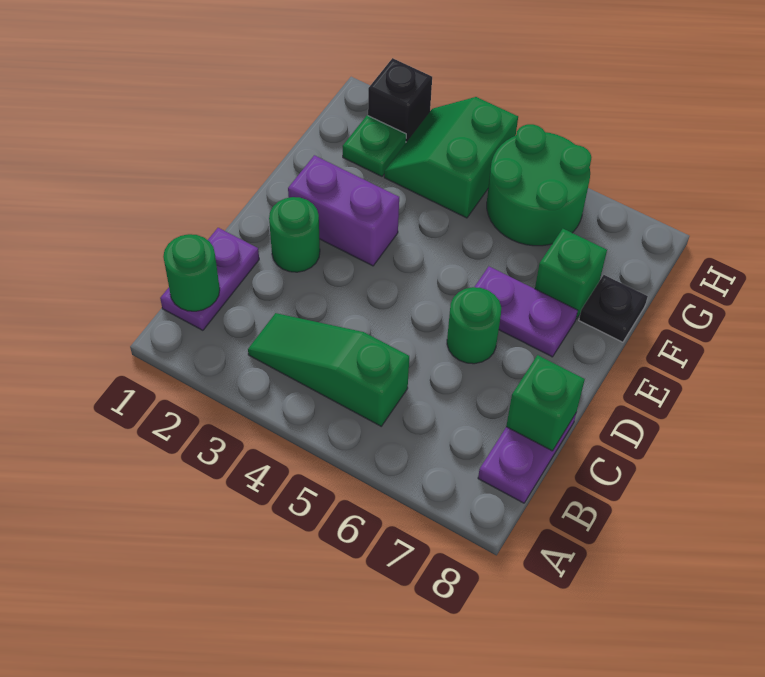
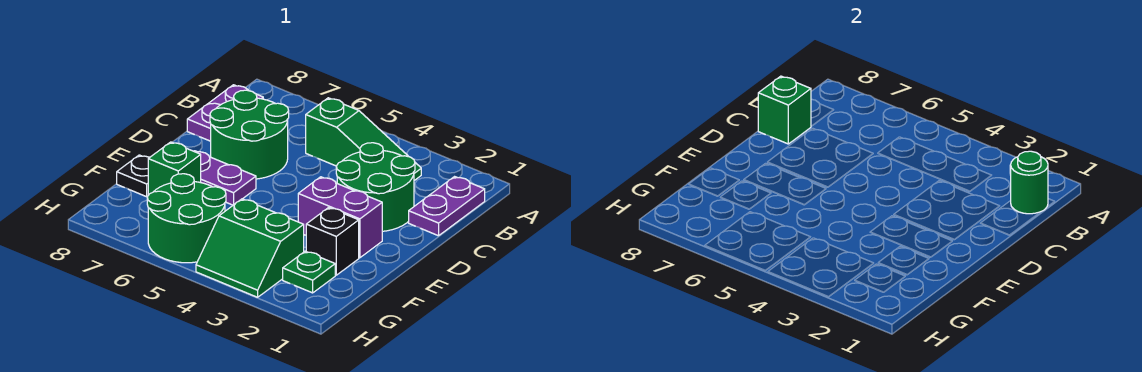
green round brick D2 level 1 -> green round brick C2:D3 level 1
green round brick D6 level 1 -> green round brick C6:D7 level 1
green slope G3:H4 level 1 top 4 -> green slope G3:H4 level 1 top G
black brick H2 level 1 -> black brick F2 level 1

